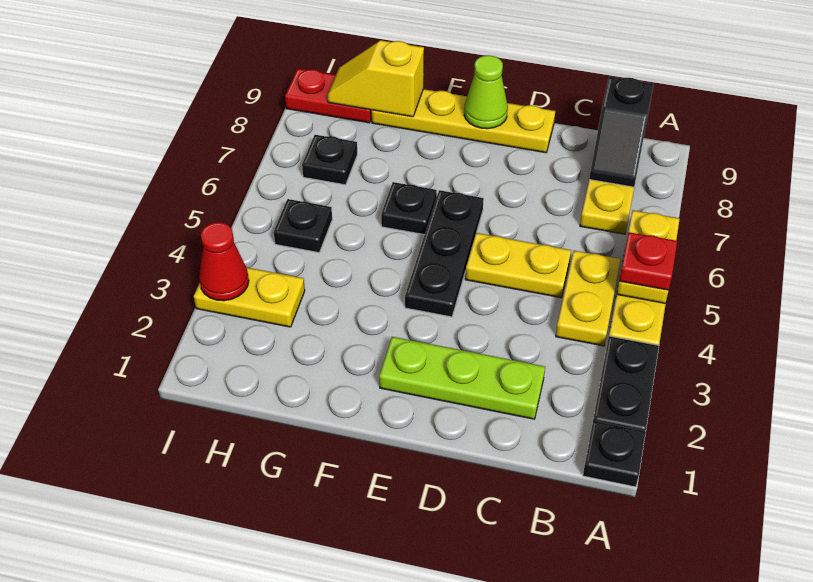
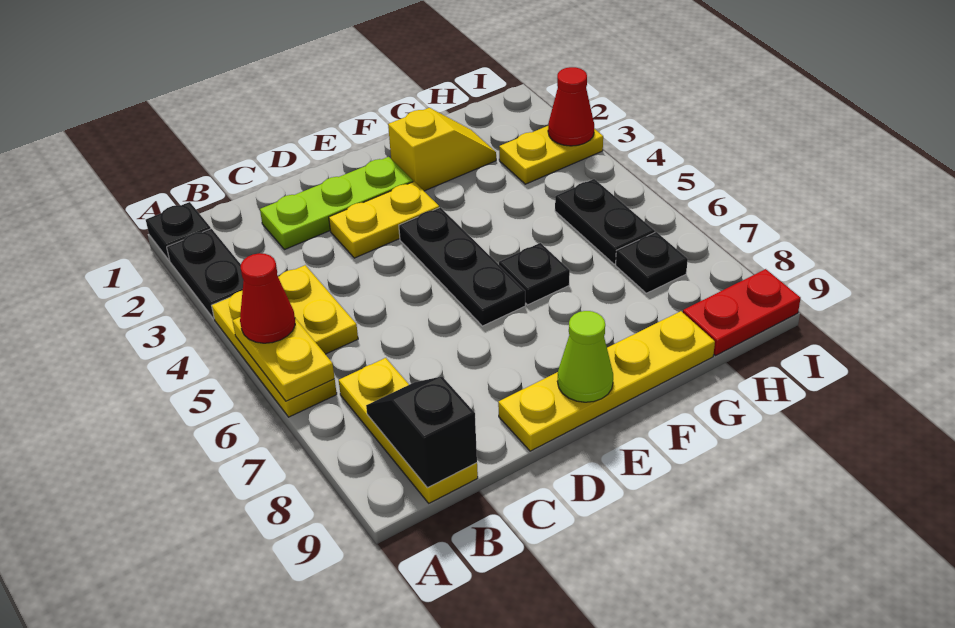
red plate A5 level 3 -> red cone A5 level 3
yellow plate C5:D5 level 1 -> yellow plate D3:E3 level 1
yellow slope G9:H9 level 2 top G -> yellow slope F2:G2 level 1 top F
black plate H5 level 1 -> black plate H5:H6 level 1

